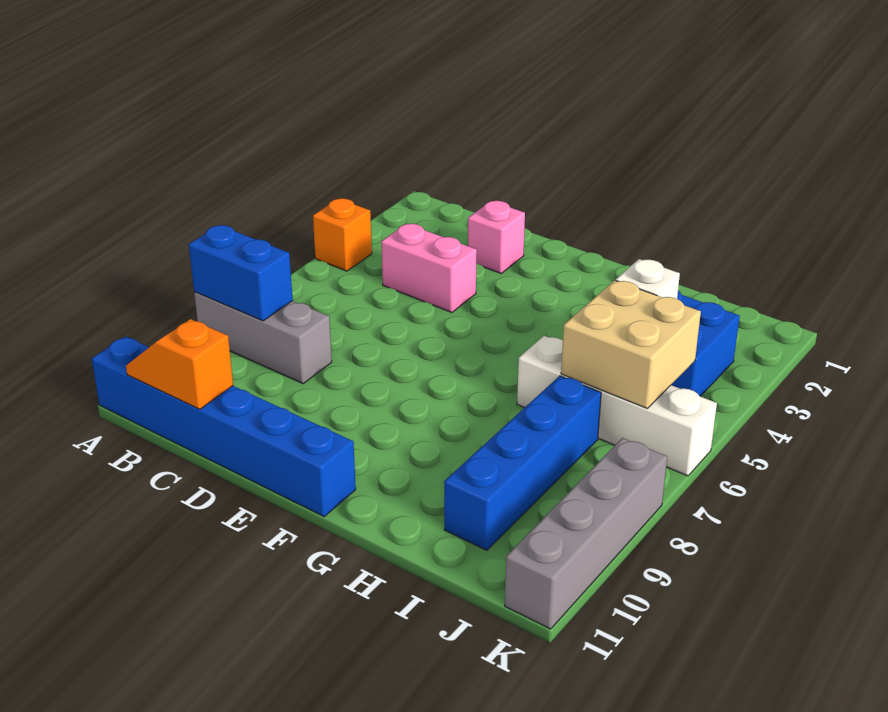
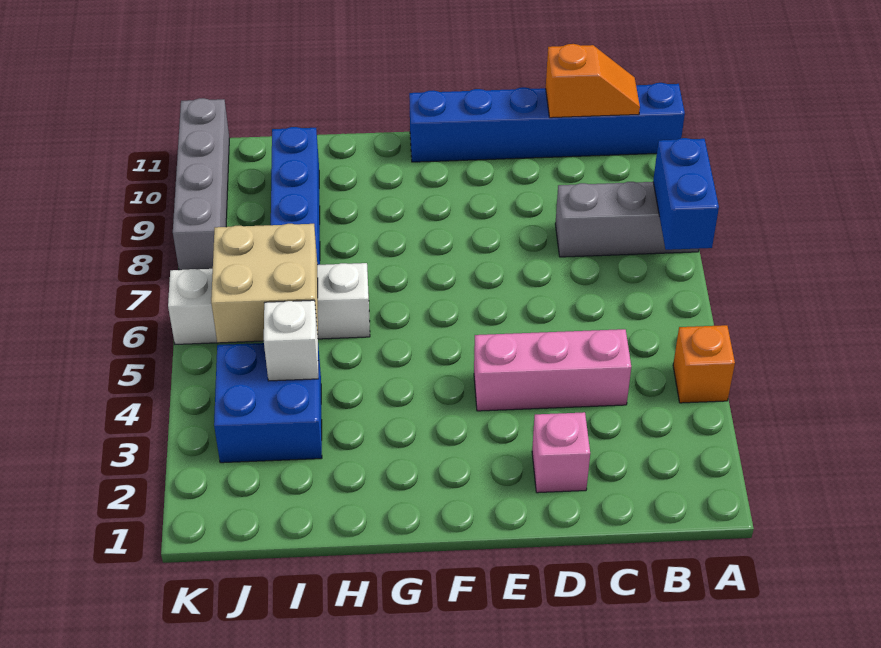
blue brick A8:B8 level 2 -> blue brick A7:A8 level 2
pink brick C4:D4 level 1 -> pink brick C4:E4 level 1

